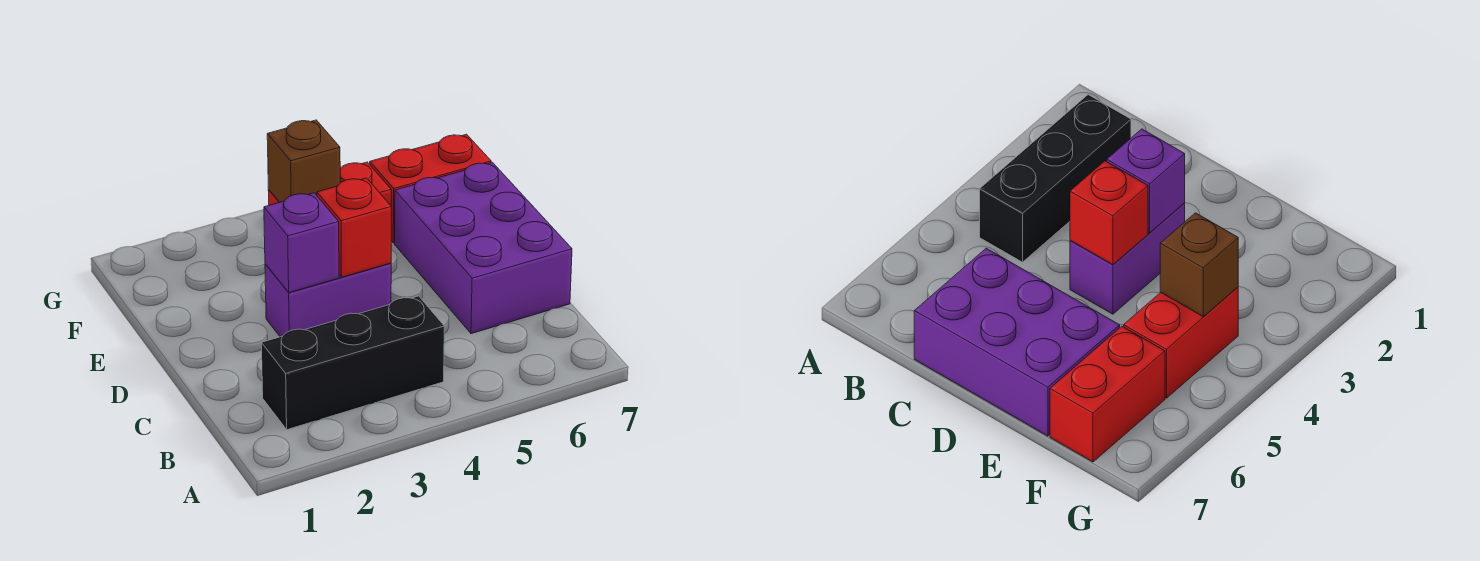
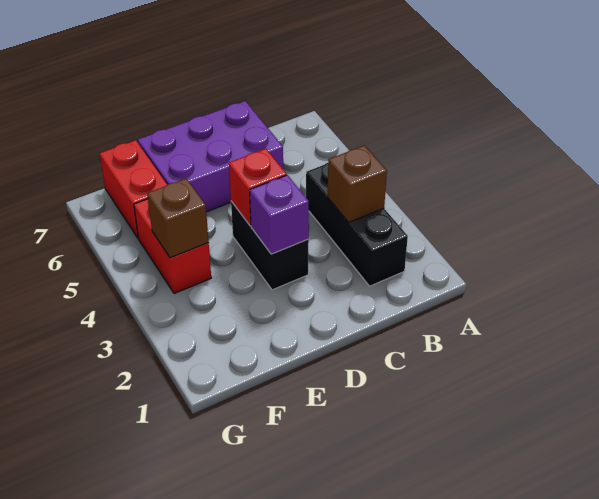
none -> brown brick B3 level 2
purple brick D3:D4 level 1 -> black brick D3:D4 level 1

